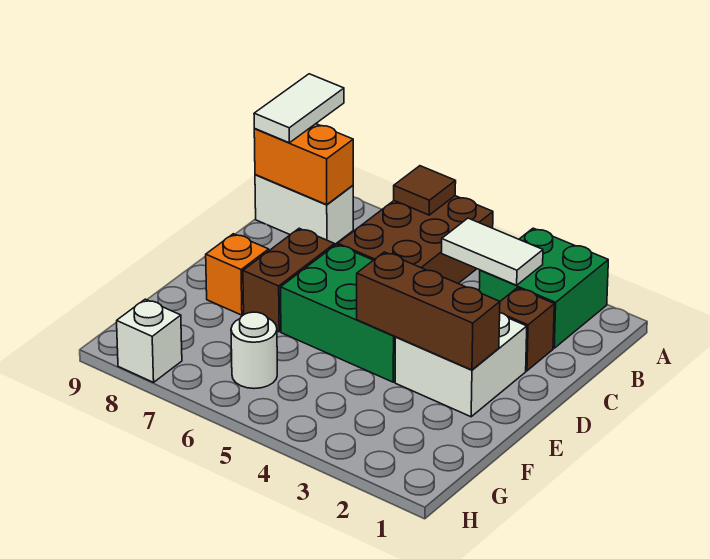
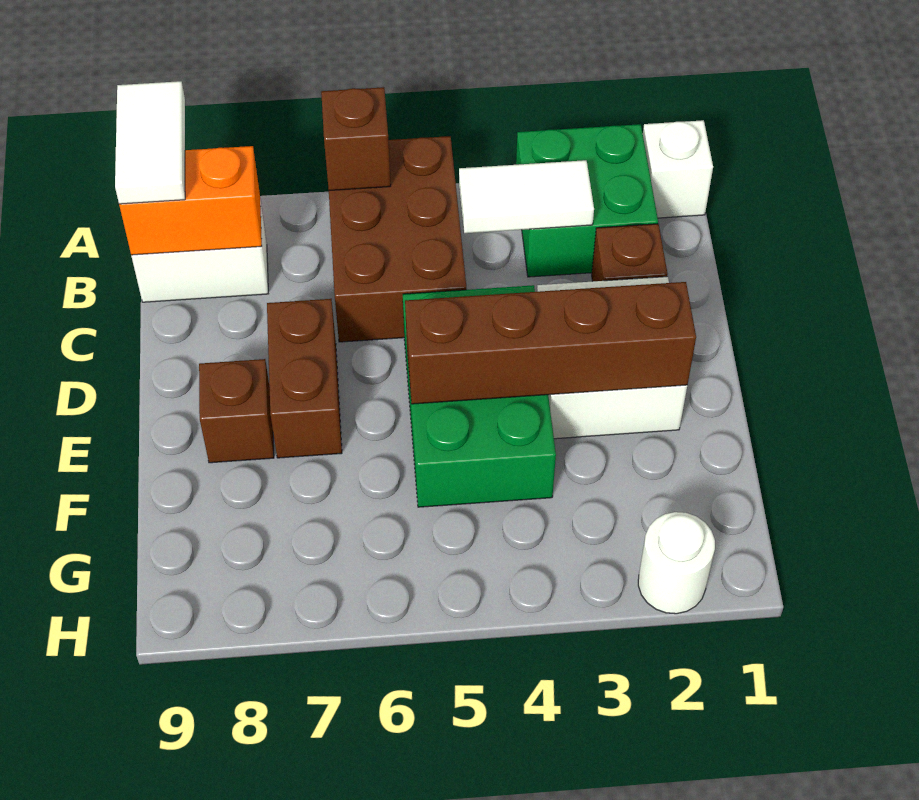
brown tile A6 level 2 -> brown brick A6 level 2
green brick D4:E6 level 1 -> green brick D4:F5 level 1
brown brick E2:E4 level 2 -> brown brick E2:E5 level 2
orange brick E8 level 1 -> brown brick E8 level 1
white round brick G6 level 1 -> white round brick H2 level 1
white brick H8 level 1 -> white brick A1 level 1

